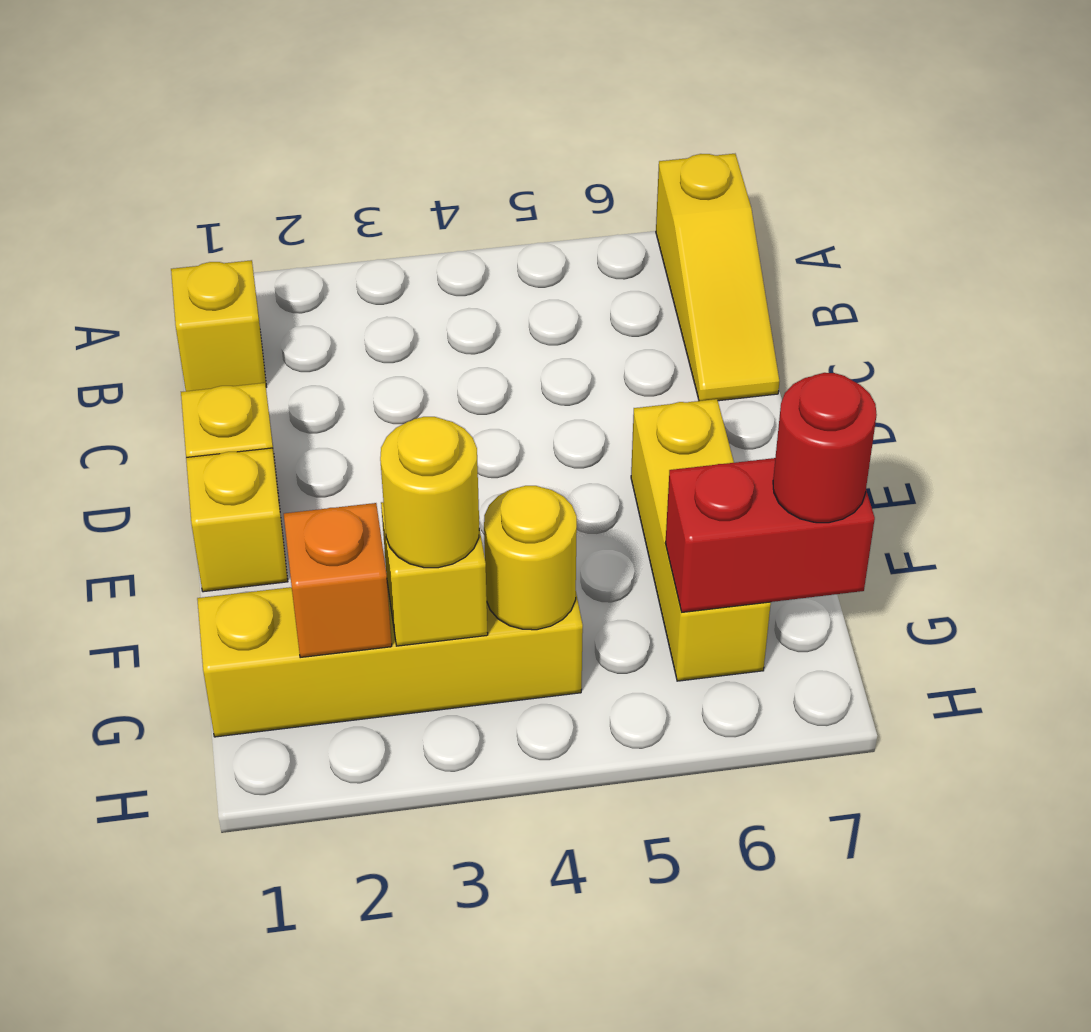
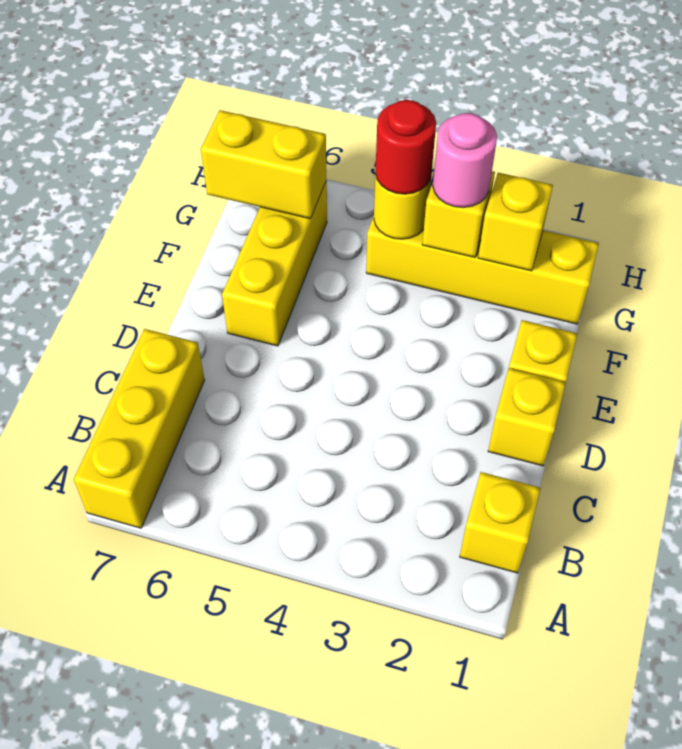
yellow slope A7:C7 level 1 top A -> yellow brick A7:C7 level 1
orange brick G2 level 2 -> yellow brick G2 level 2
yellow round brick G3 level 3 -> pink round brick G3 level 3
red brick G6:G7 level 2 -> yellow brick G6:G7 level 2
red round brick G7 level 3 -> red round brick G4 level 3

